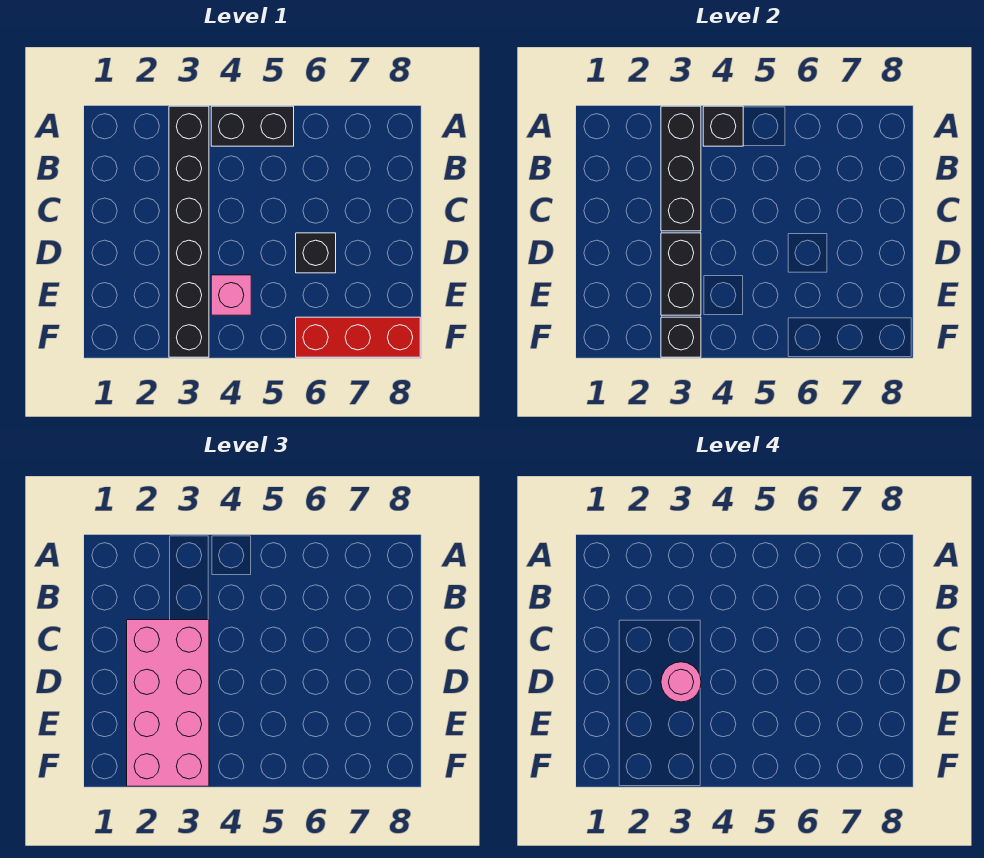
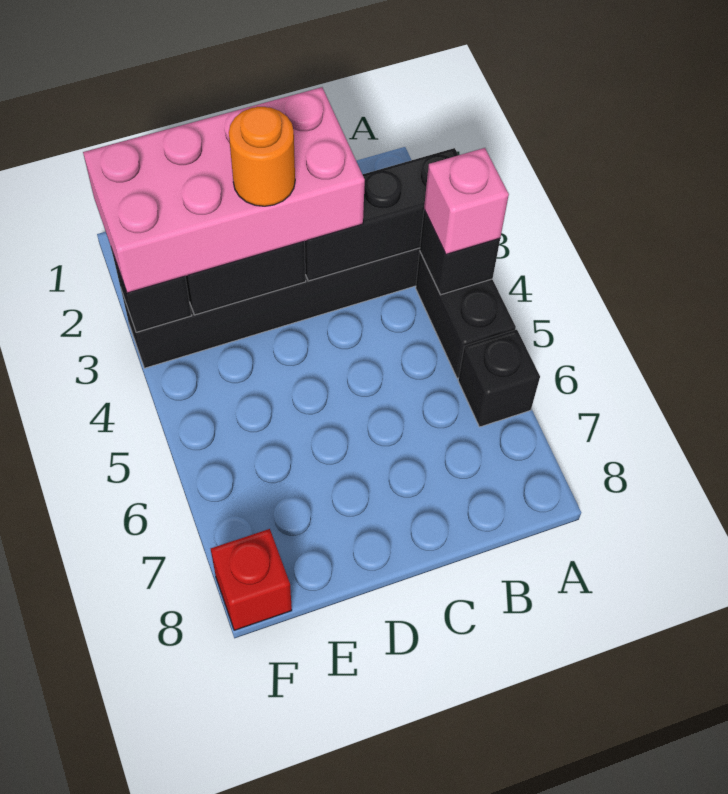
pink round brick D3 level 4 -> orange round brick D3 level 4
black brick D6 level 1 -> black brick A6 level 1
pink brick E4 level 1 -> pink brick A4 level 3
red brick F6:F8 level 1 -> red brick F8 level 1

